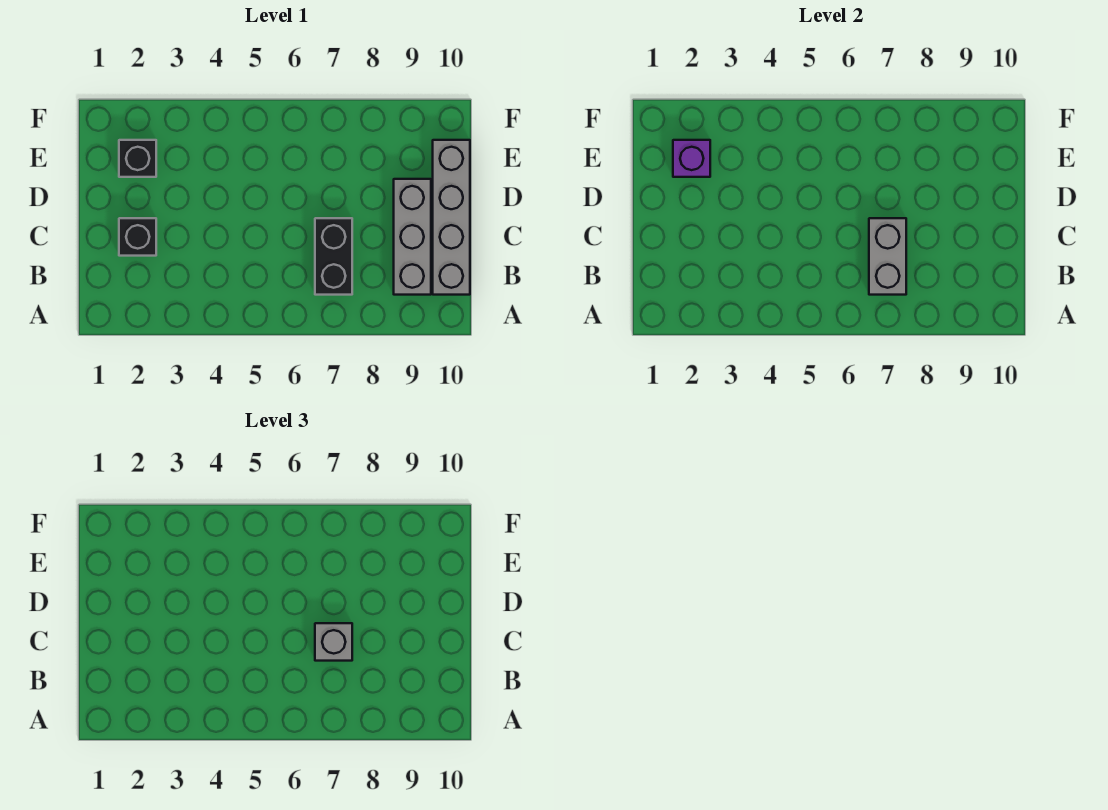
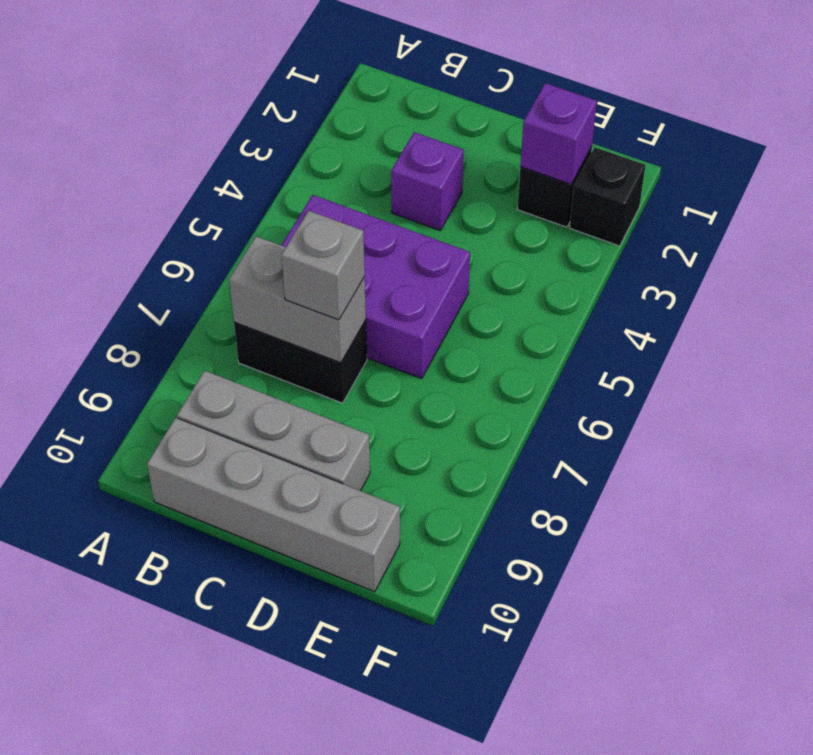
none -> purple brick B5:D6 level 1
black brick C2 level 1 -> black brick F2 level 1
none -> purple brick C3 level 1

